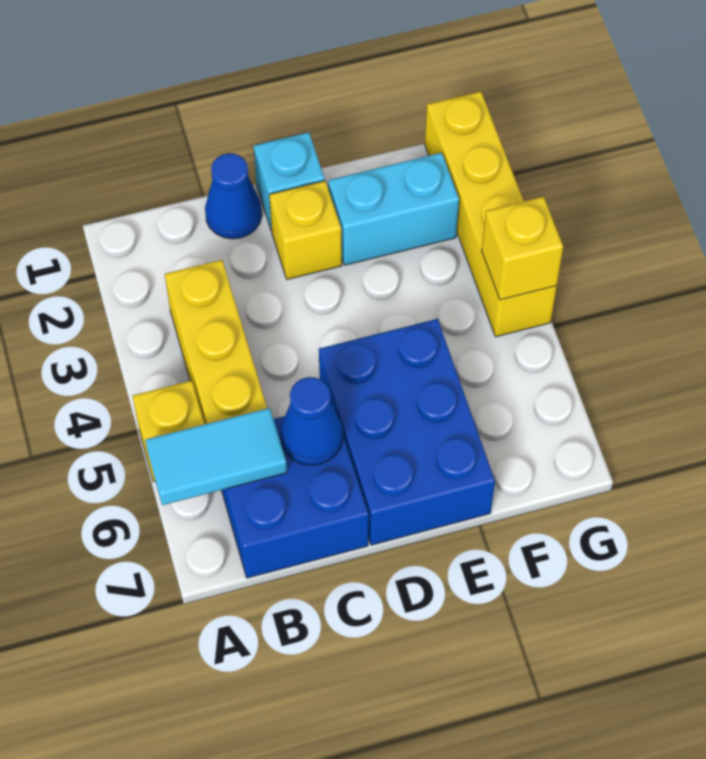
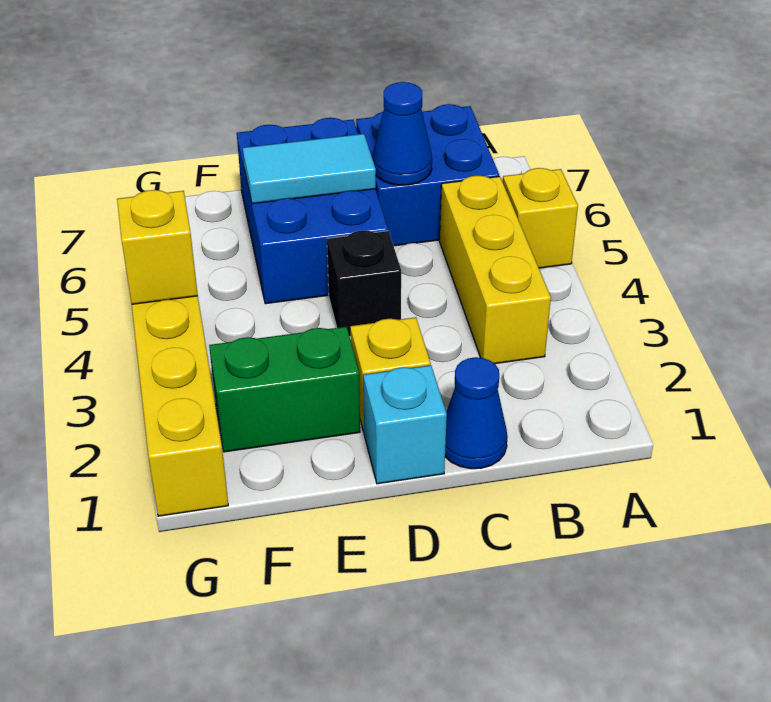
cyan tile A6:B6 level 2 -> cyan tile D6:E6 level 2
none -> black brick D4 level 1
cyan brick E2:F2 level 1 -> green brick E2:F2 level 1

